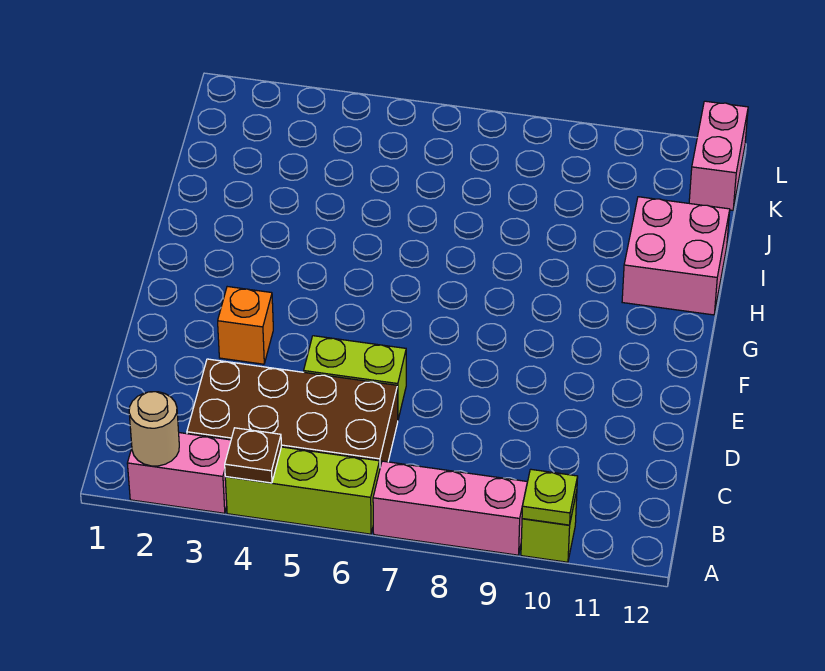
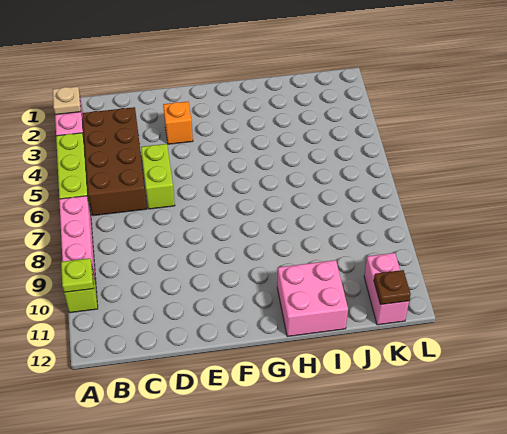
tan round brick A2 level 2 -> tan plate A2 level 2
brown plate A4 level 2 -> brown plate K12 level 2
pink brick K12:L12 level 1 -> pink brick K11:K12 level 1

